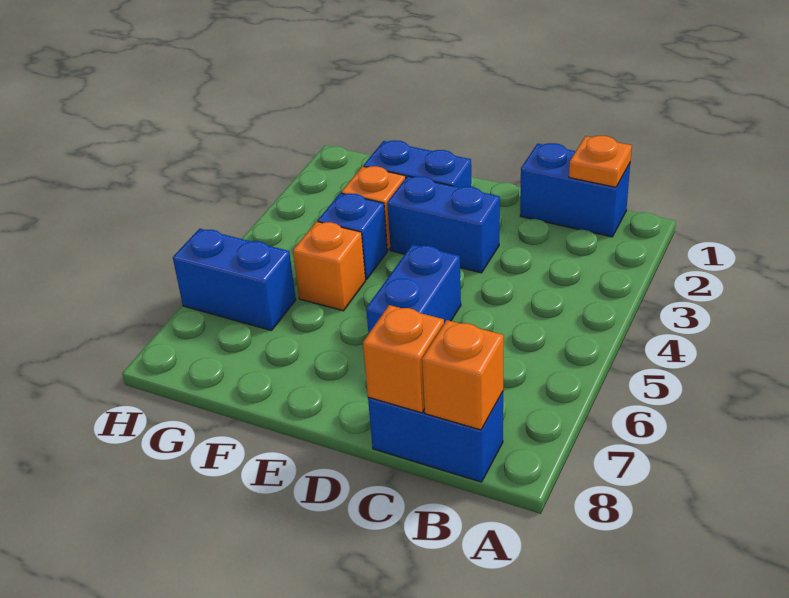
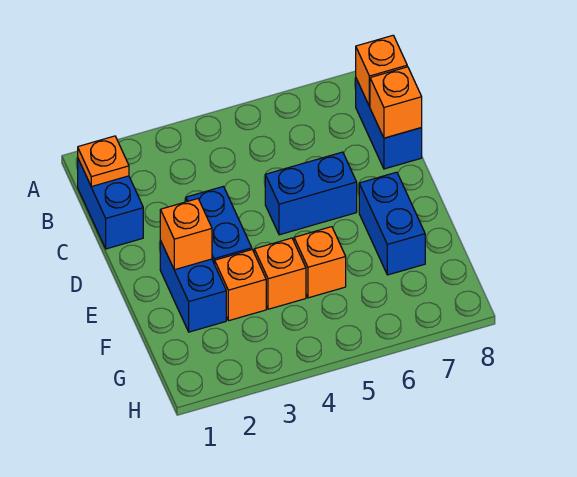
none -> orange brick E2 level 2
blue brick F4 level 1 -> orange brick F4 level 1
blue brick G6:H6 level 1 -> blue brick E7:F7 level 1

